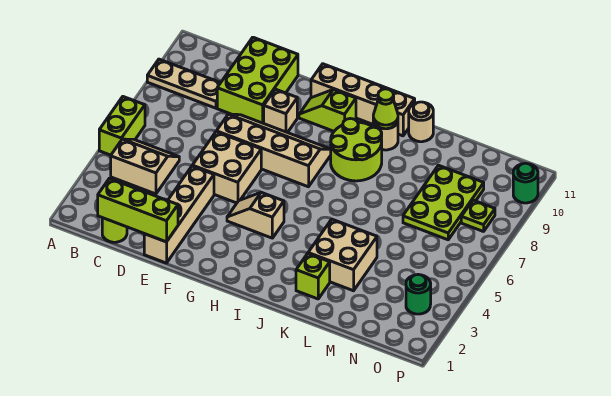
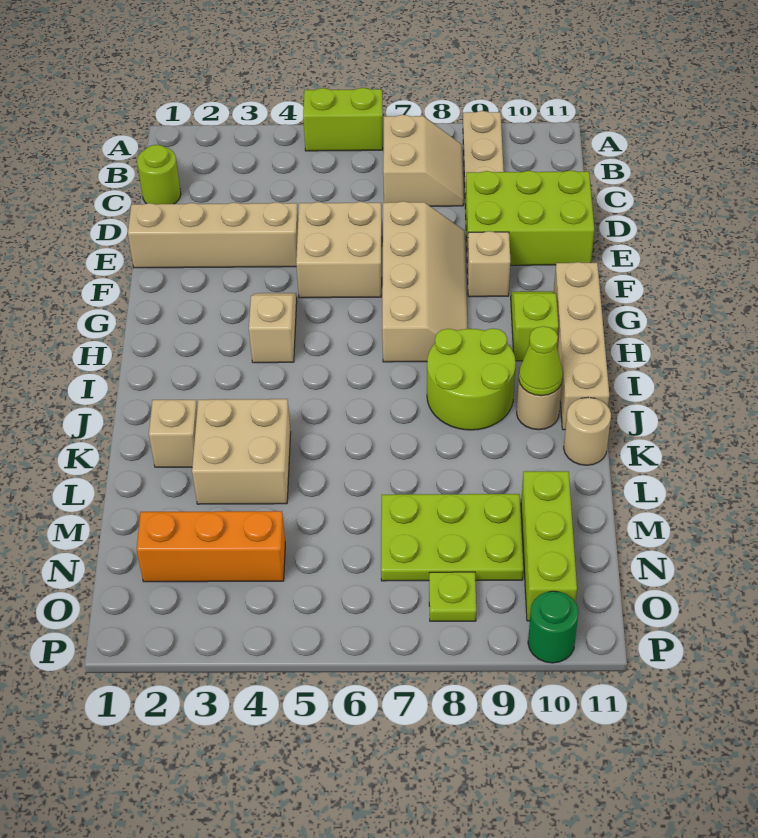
tan slope B4:C5 level 1 top 4 -> tan slope B7:C8 level 1 top 7
lime brick C1:E1 level 2 -> lime brick M10:O10 level 1
lime brick K2 level 1 -> tan brick K2 level 1
none -> orange brick N2:N4 level 1
green round brick O3 level 1 -> none

